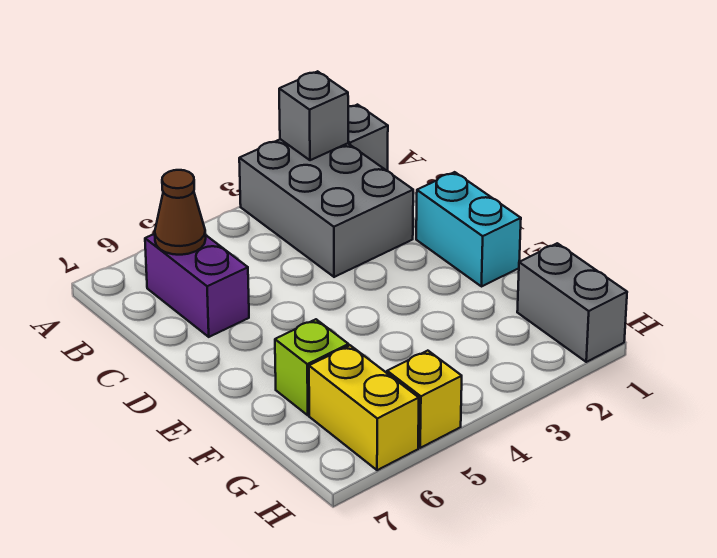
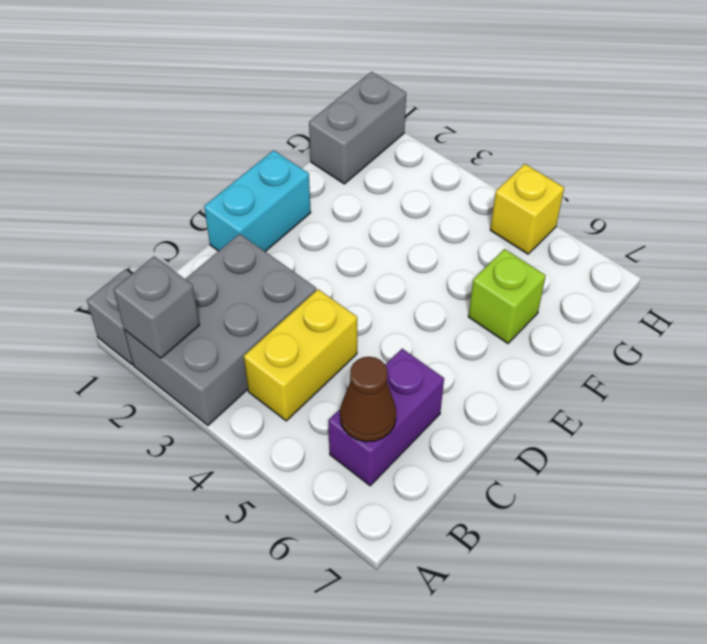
yellow brick G6:H6 level 1 -> yellow brick B4:C4 level 1

